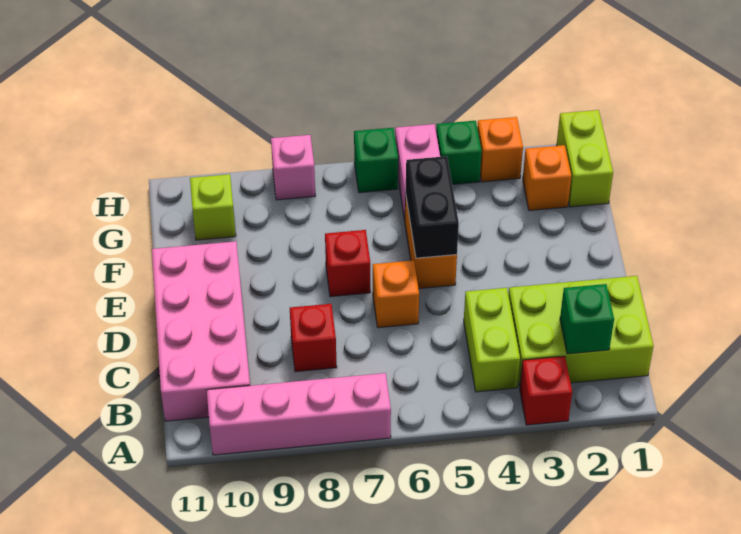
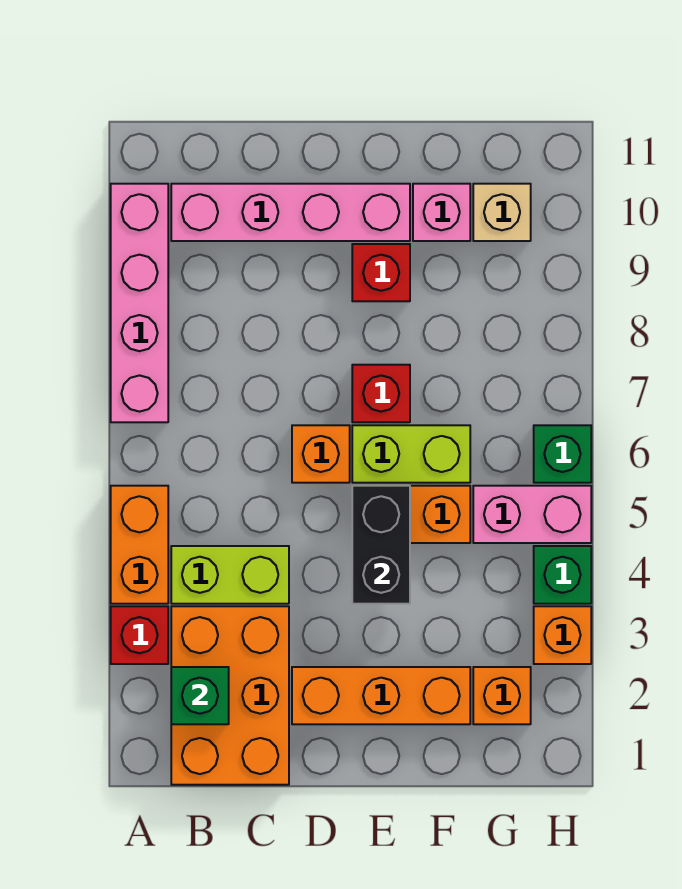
none -> orange brick A4:A5 level 1
lime brick B1:C3 level 1 -> orange brick B1:C3 level 1
pink brick B10:E11 level 1 -> pink brick B10:E10 level 1
red brick C8 level 1 -> red brick E9 level 1
none -> orange brick D2:F2 level 1
black brick E5:F5 level 2 -> black brick E4:E5 level 2
lime brick G1:H1 level 1 -> lime brick E6:F6 level 1
lime brick G10 level 1 -> tan brick G10 level 1
pink brick H8 level 1 -> pink brick F10 level 1

